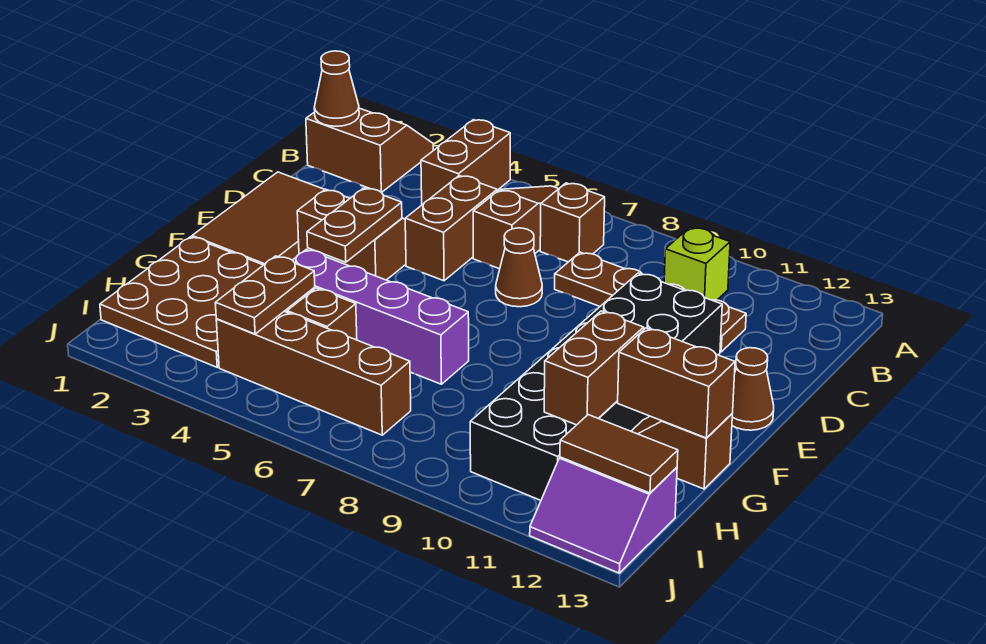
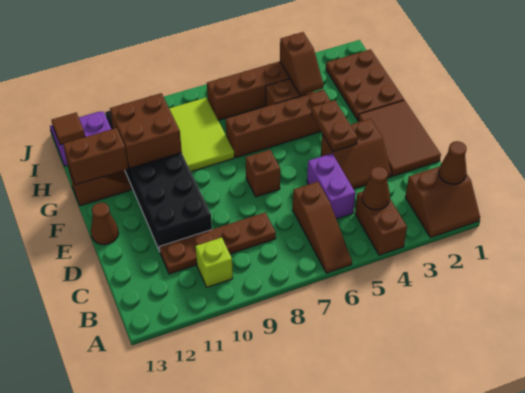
brown brick B7 level 1 -> brown brick E7 level 1
brown brick C5:D5 level 1 -> purple brick C5:D5 level 1
brown cone D7 level 1 -> brown cone B4 level 2
brown plate G1:I3 level 1 -> brown plate G1:I2 level 1
purple brick G4:G7 level 1 -> brown brick G4:G7 level 1
none -> lime tile G8:I9 level 1
brown brick G11:H11 level 2 -> brown brick G10:H11 level 2
brown plate H4:I4 level 2 -> brown slope H4:I4 level 2 top I
brown tile I12:I13 level 2 -> brown tile I13 level 2

